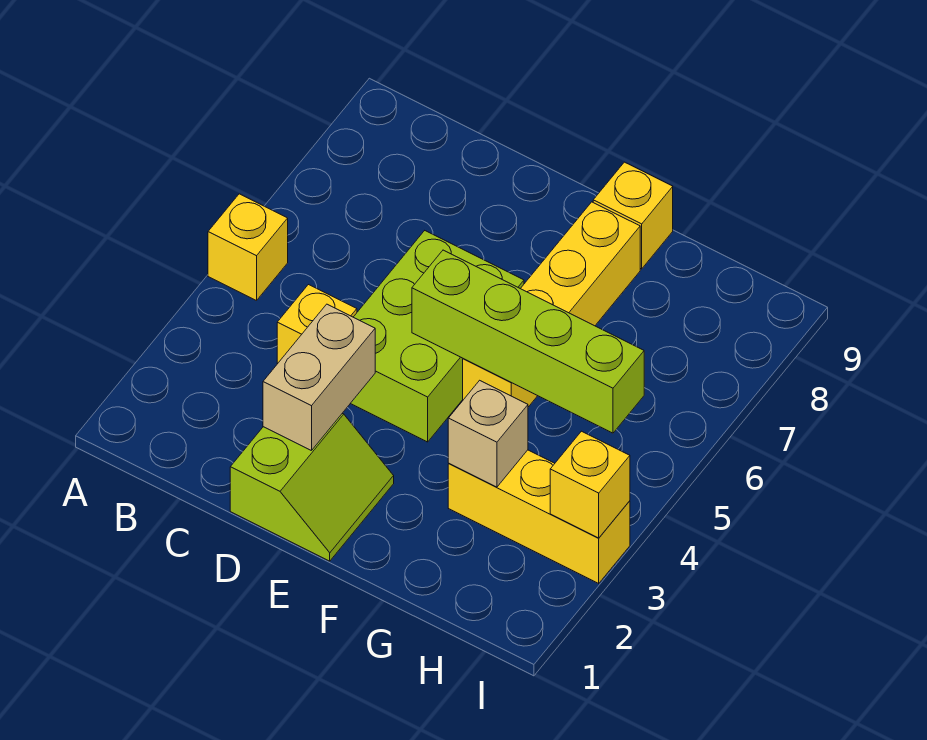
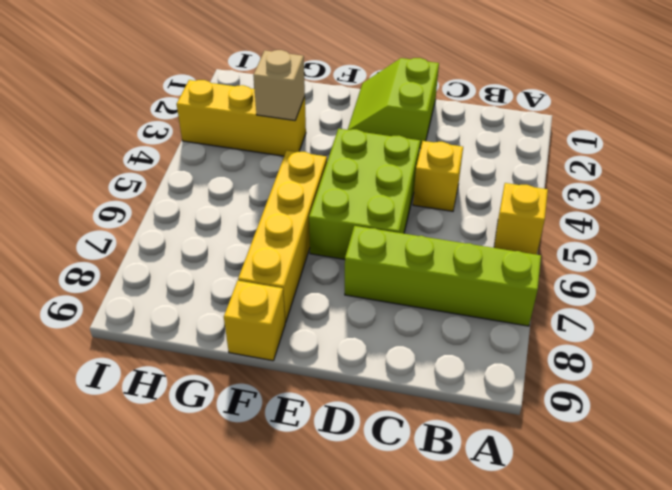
tan brick D2:D3 level 2 -> none
lime brick E5:H5 level 2 -> lime brick A7:D7 level 1
yellow brick I3 level 2 -> none

